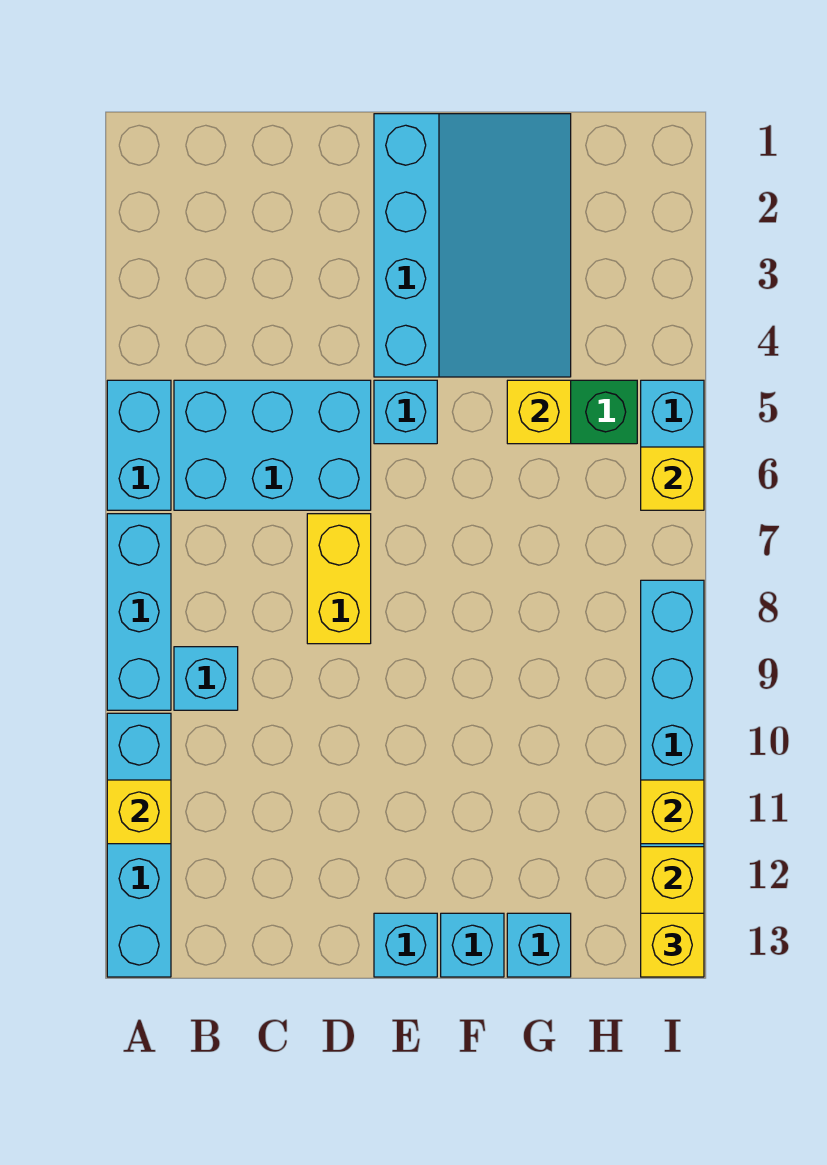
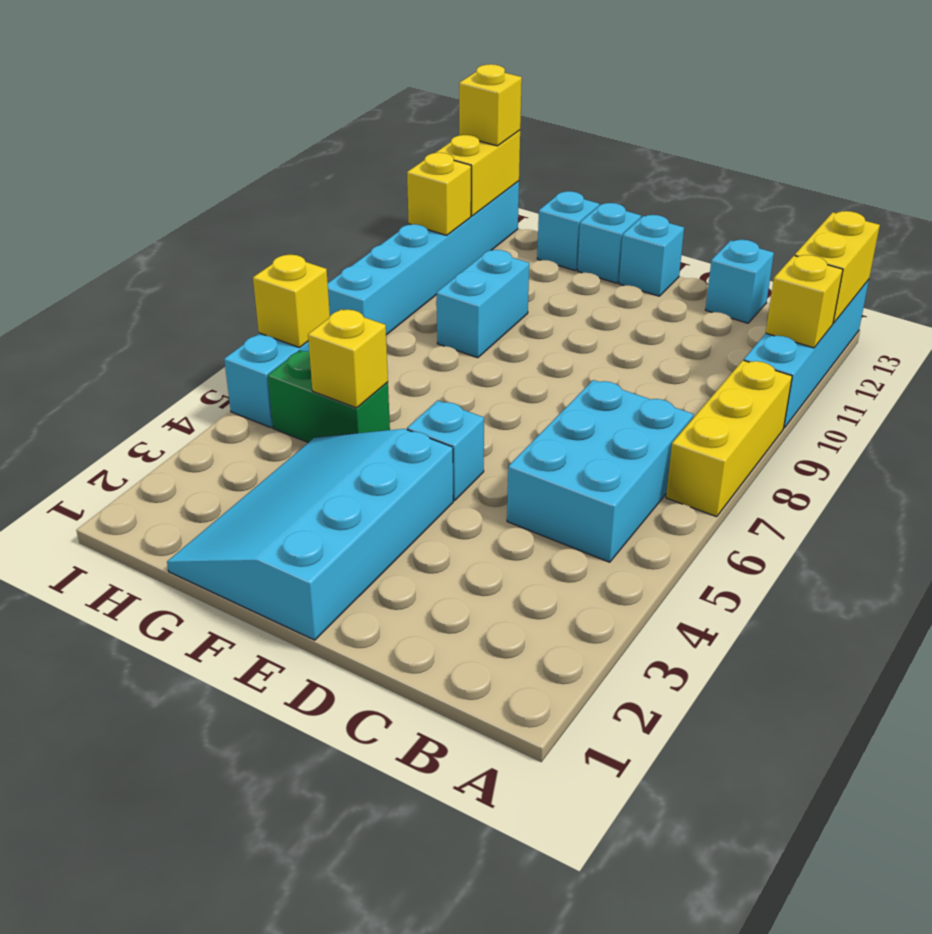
cyan brick A5:A6 level 1 -> cyan brick G9:G10 level 1
cyan brick A7:A9 level 1 -> yellow brick A7:A9 level 1
cyan brick B5:D6 level 1 -> cyan brick B5:C7 level 1
cyan brick B9 level 1 -> cyan brick C13 level 1
yellow brick D7:D8 level 1 -> yellow brick A12:A13 level 2

